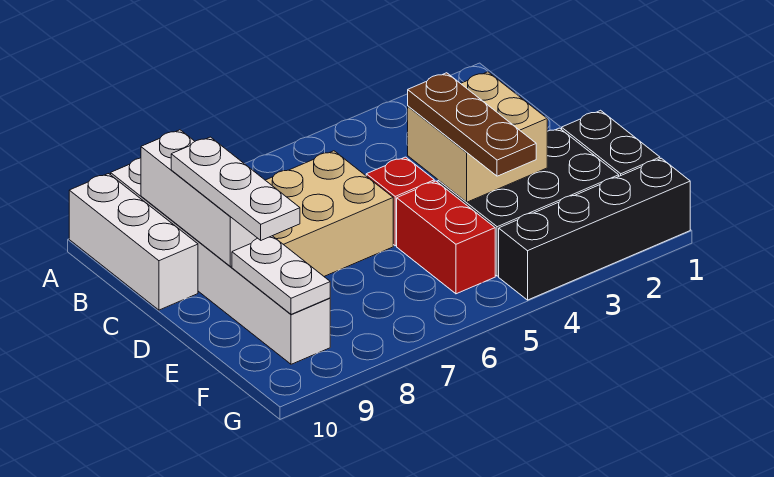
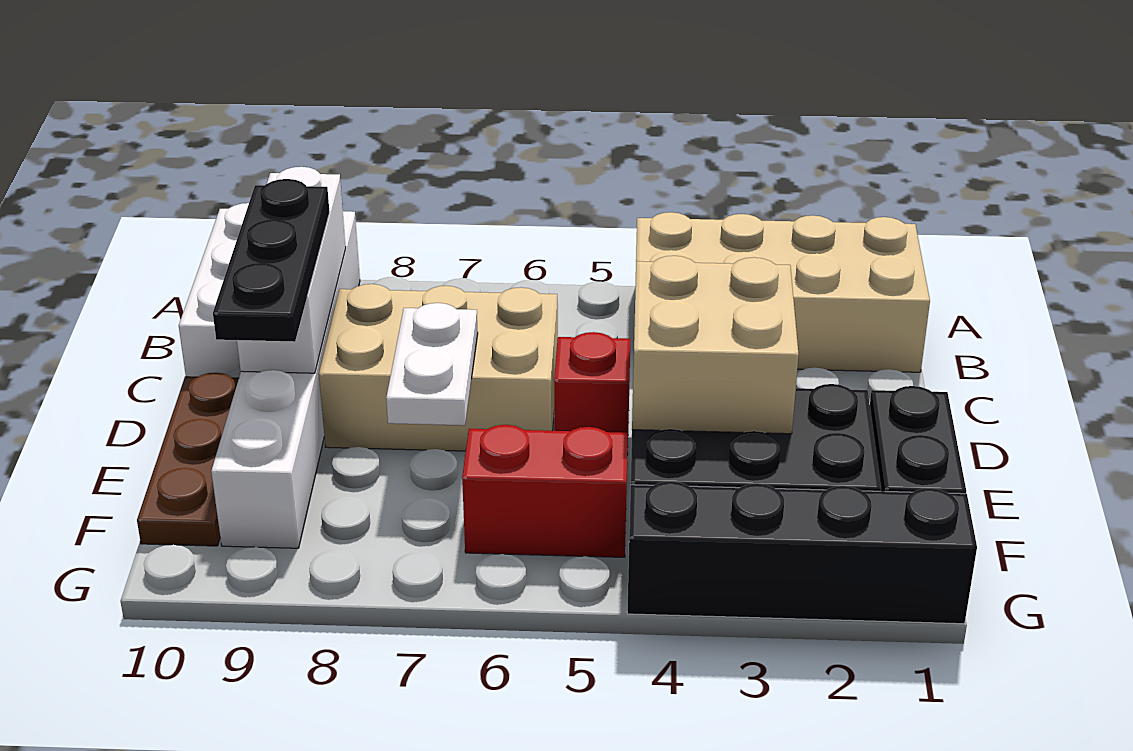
none -> tan brick A1:B4 level 1
white plate C9:E9 level 3 -> black plate C9:E9 level 3
brown plate D4:F4 level 3 -> brown plate D10:F10 level 1
red brick E5:F5 level 1 -> red brick F5:F6 level 1
white plate E9:F9 level 2 -> white plate D7:E7 level 2

